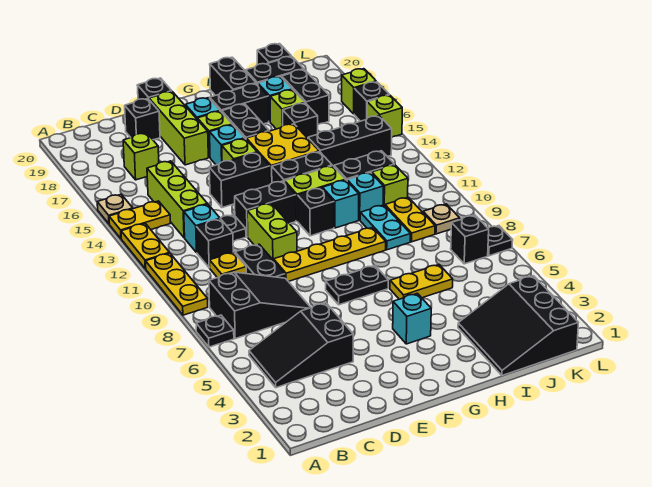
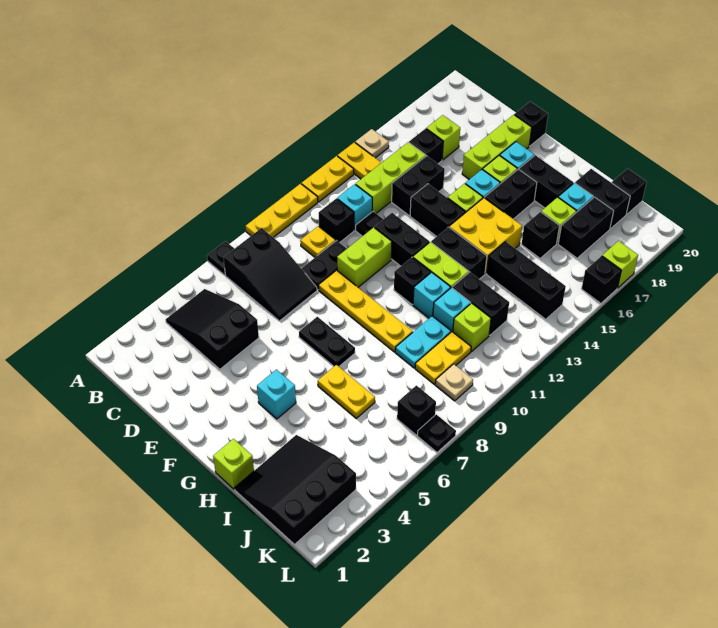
black brick D19 level 1 -> black brick C16 level 1
black brick H19:H20 level 1 -> black brick D14:D15 level 1
lime brick L15 level 1 -> lime brick H1 level 1

